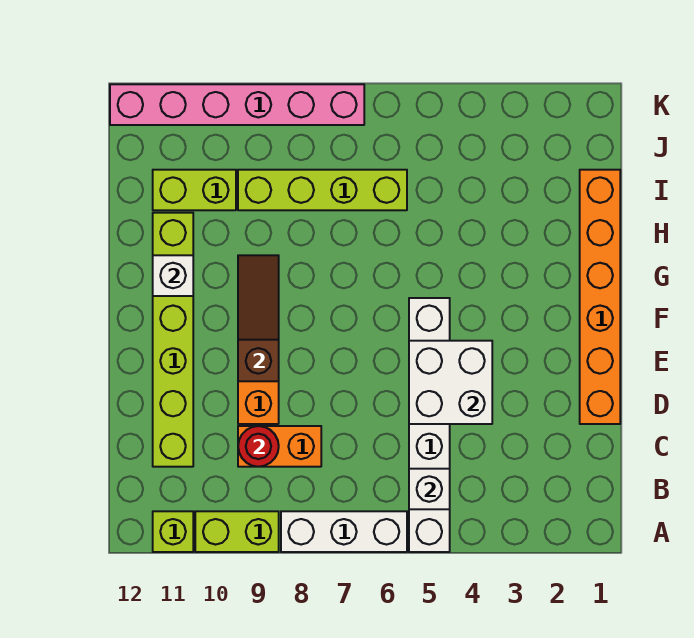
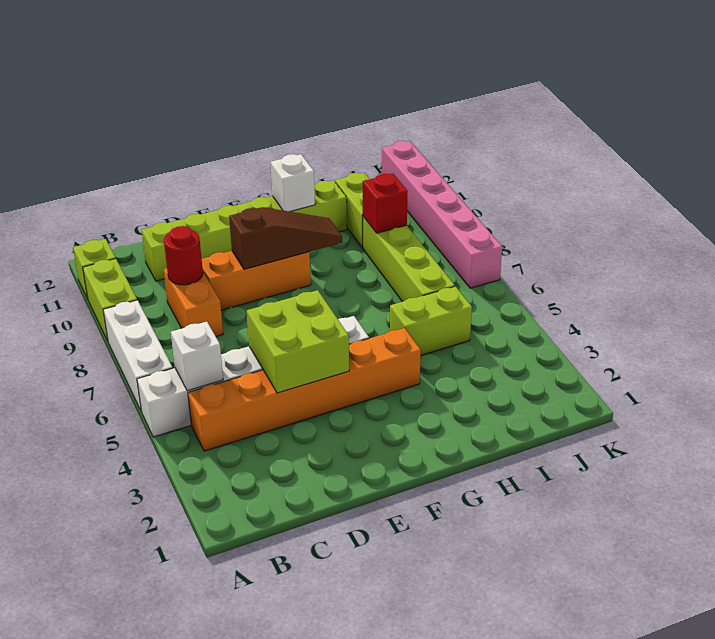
orange brick D1:I1 level 1 -> orange brick B4:G4 level 1
white brick D4:E5 level 2 -> lime brick D4:E5 level 2
none -> lime brick H5:I5 level 1
none -> red brick I9 level 2

